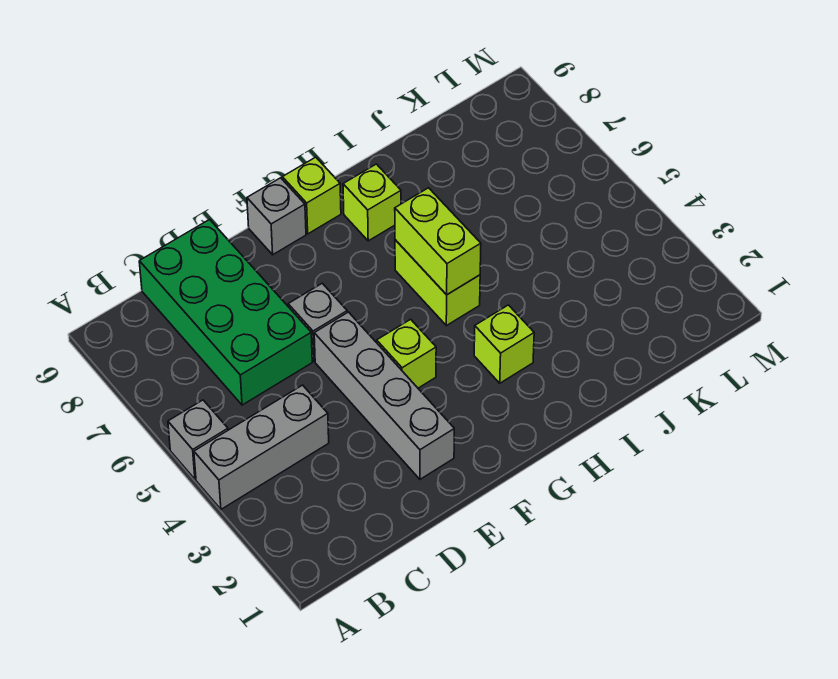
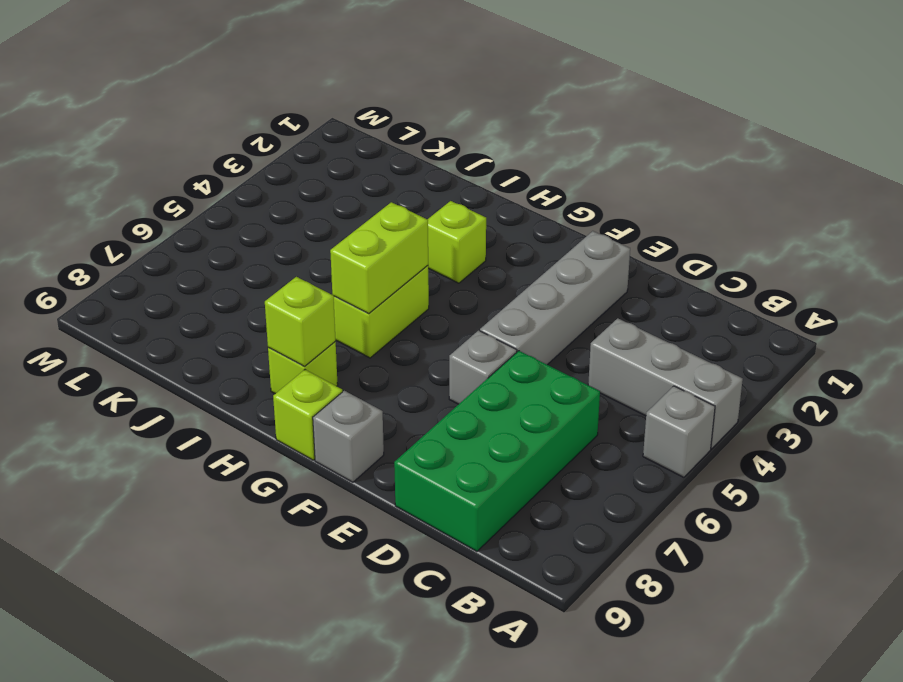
lime brick F4 level 1 -> lime brick H8 level 2

